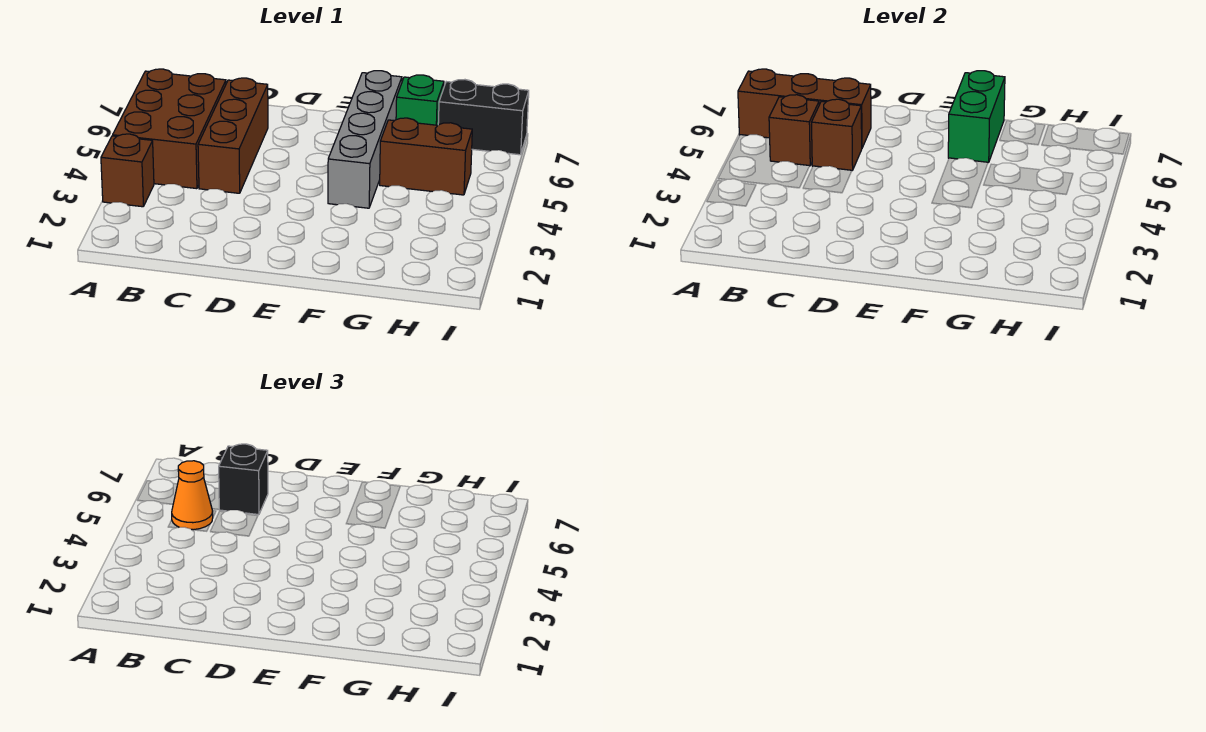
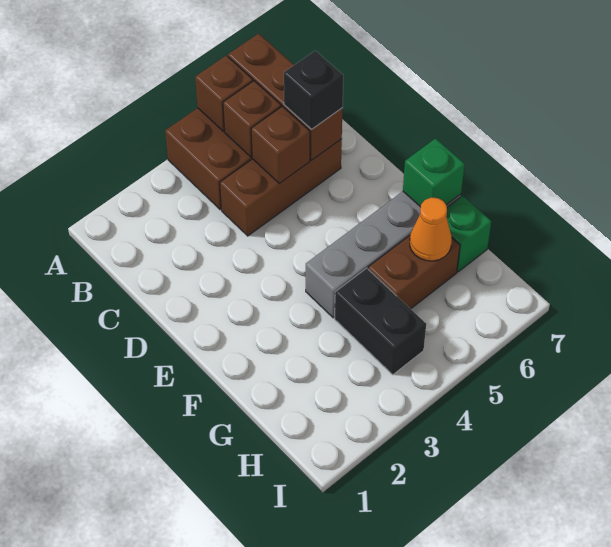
brown brick A3 level 1 -> brown brick A5 level 2
orange cone B5 level 3 -> orange cone G6 level 2
green brick F6:F7 level 2 -> green brick F7 level 2
brown brick G5:H5 level 1 -> brown brick G5:G6 level 1
black brick H7:I7 level 1 -> black brick G4:H4 level 1

